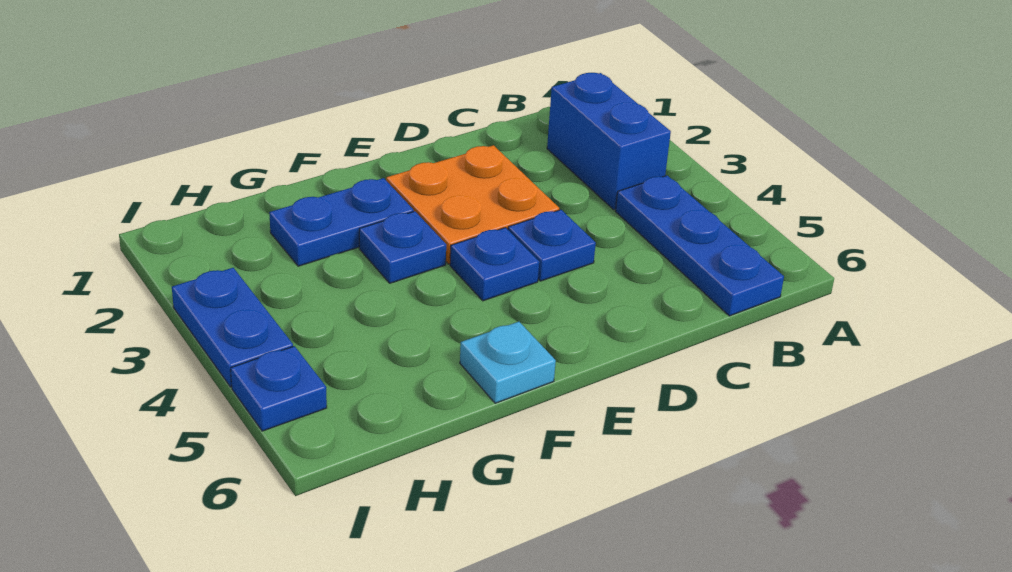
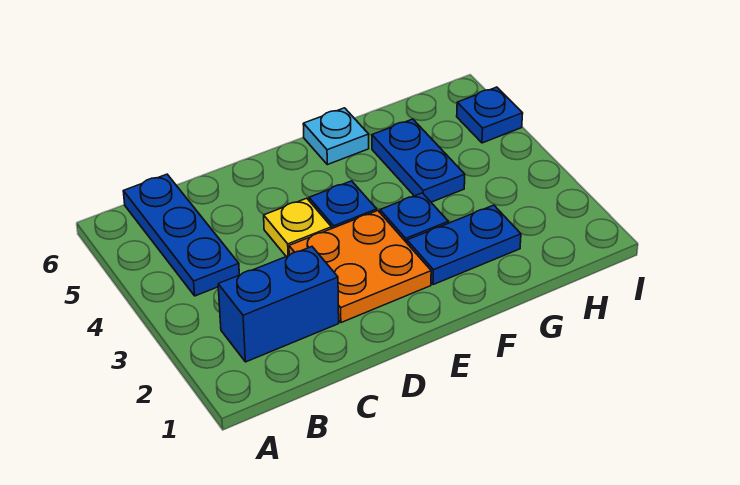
blue brick B2:B3 level 1 -> blue brick B2:C2 level 1
blue plate D4 level 1 -> yellow plate D4 level 1
blue plate I3:I4 level 1 -> blue plate G4:G5 level 1

